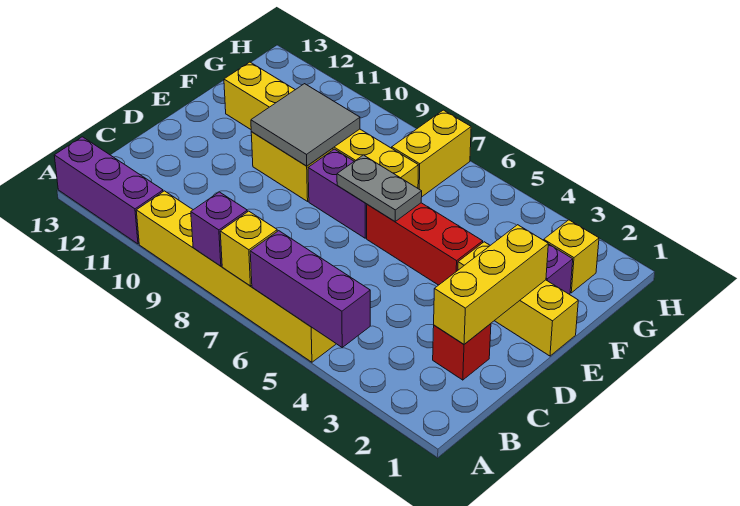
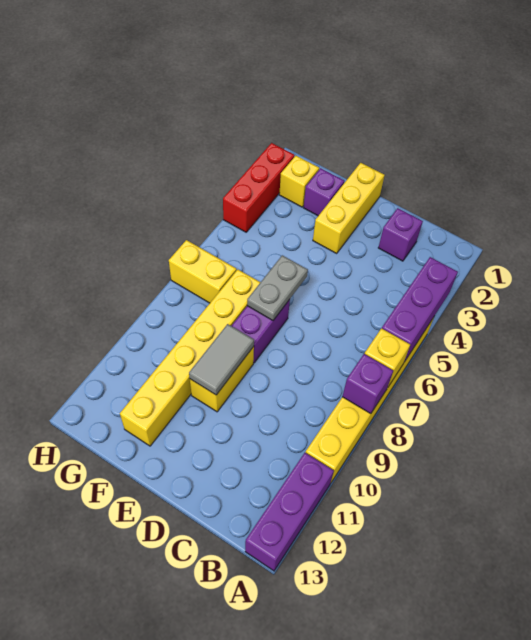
red brick C2 level 1 -> purple brick C2 level 1
yellow brick C2:E2 level 2 -> none
red brick E4:E6 level 1 -> red brick H2:H4 level 1
grey tile E9:F10 level 2 -> grey tile E9:E10 level 2

